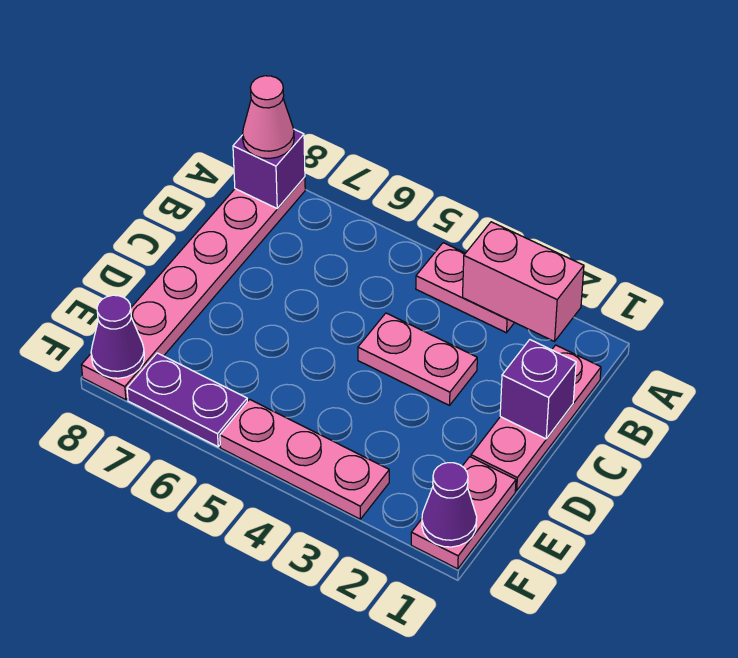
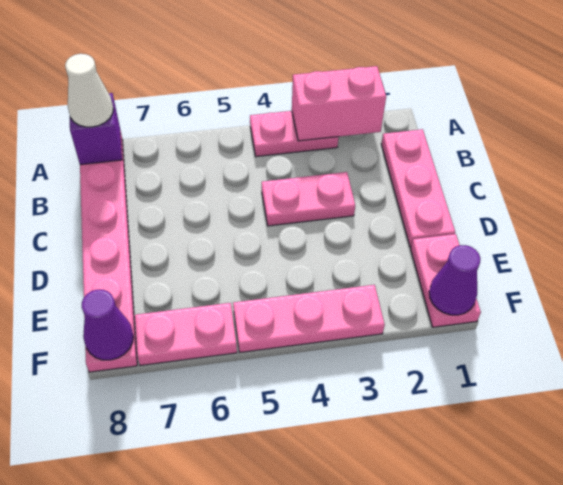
pink cone A8 level 3 -> white cone A8 level 3
purple brick C1 level 2 -> none
purple plate F6:F7 level 1 -> pink plate F6:F7 level 1

